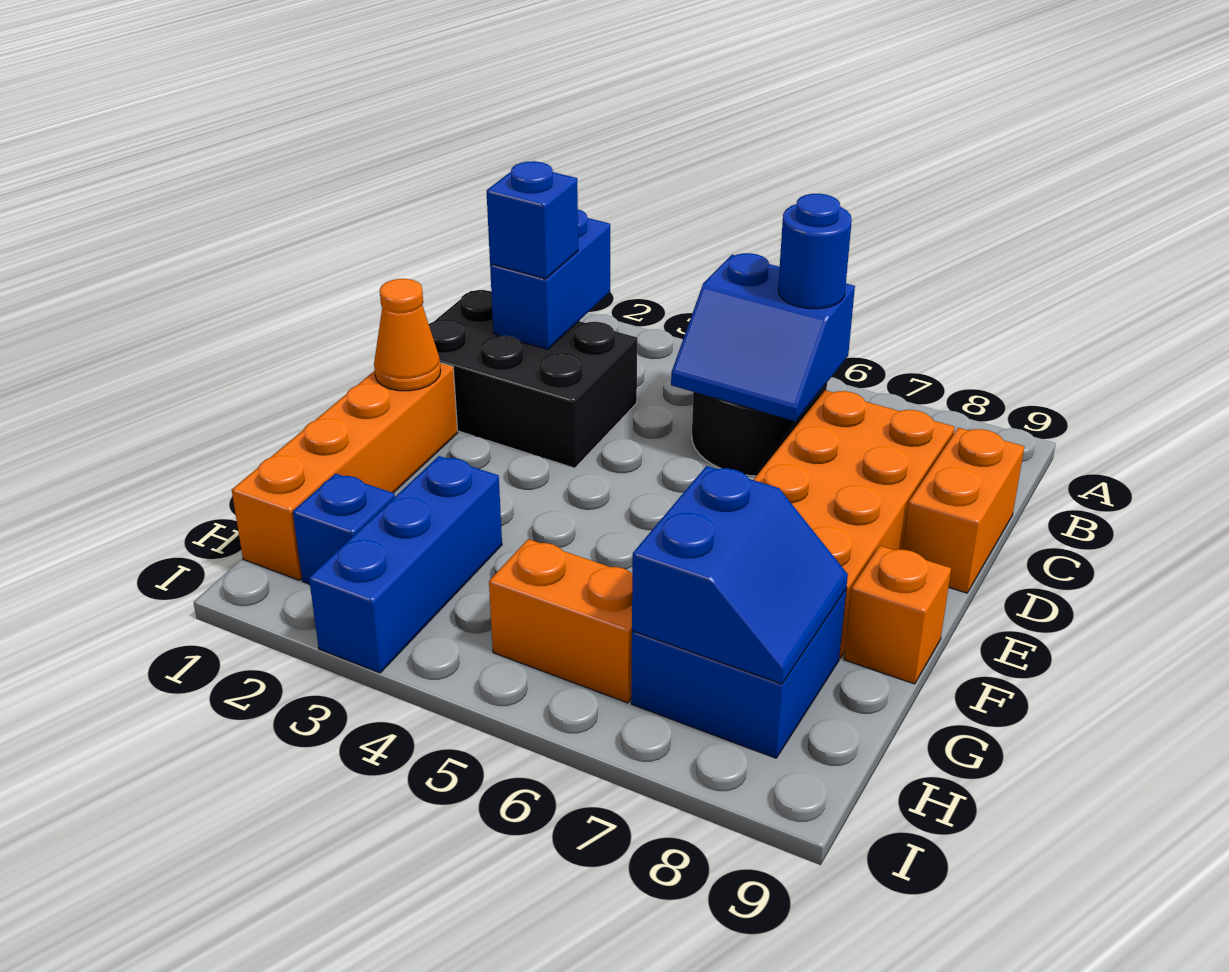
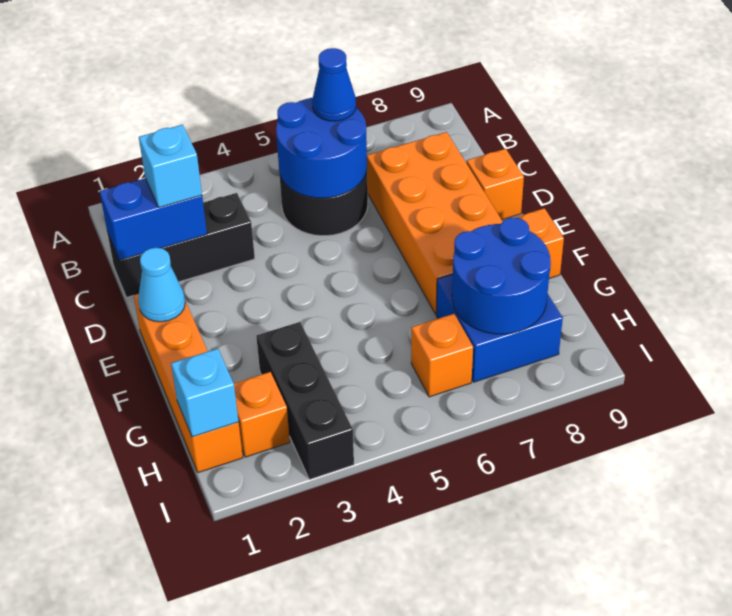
blue brick B2:C2 level 2 -> blue brick C1:C2 level 2
blue slope B5:C6 level 2 top B -> blue round brick B5:C6 level 2
blue round brick B6 level 3 -> blue cone B6 level 3
black brick C1:D3 level 1 -> black brick C1:C3 level 1
blue brick C2 level 3 -> cyan brick C2 level 3
orange brick C9:D9 level 1 -> orange brick D9 level 1
orange cone E1 level 2 -> cyan cone E1 level 2
blue brick G3:I3 level 1 -> black brick G3:I3 level 1
blue slope G7:H8 level 2 top 7 -> blue round brick G7:H8 level 2
none -> cyan brick H1 level 2
blue brick H2 level 1 -> orange brick H2 level 1
orange brick H5:H6 level 1 -> orange brick H6 level 1

